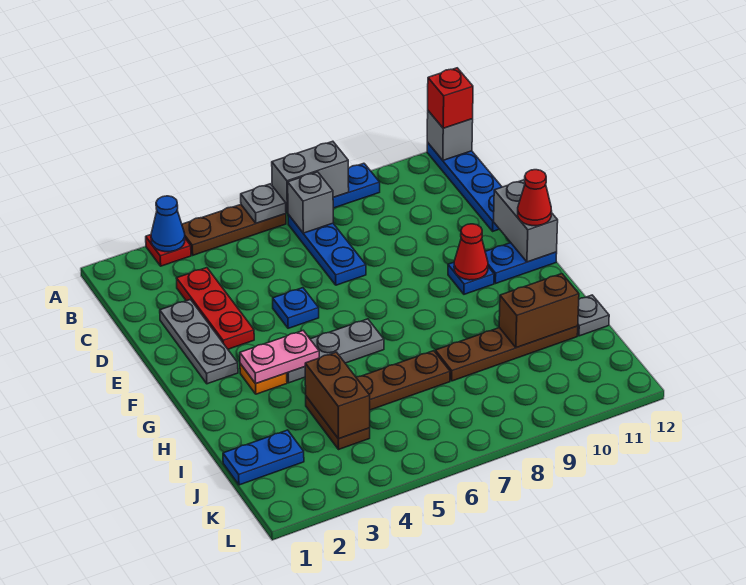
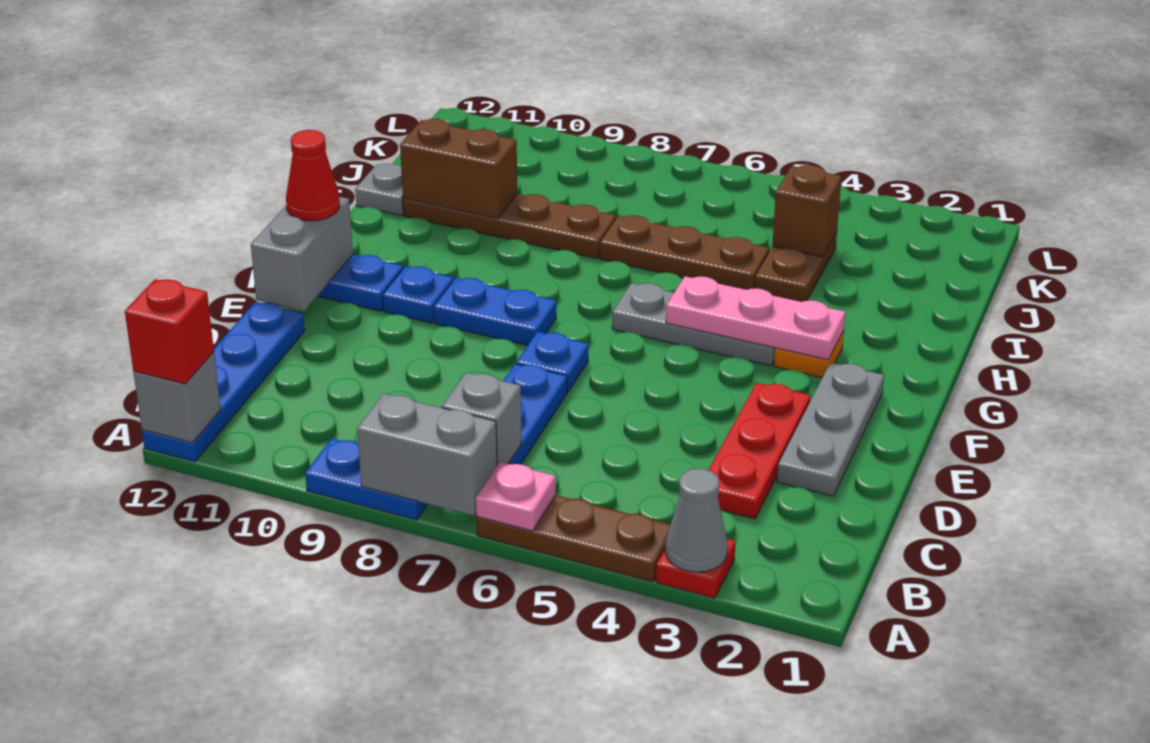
blue cone A3 level 2 -> grey cone A3 level 2
grey plate A6 level 2 -> pink plate A6 level 2
blue plate E5 level 1 -> blue plate E7 level 1
red cone F10 level 2 -> none
pink plate G3:G4 level 2 -> pink plate G3:G5 level 2
brown brick I4:J4 level 2 -> brown brick J4 level 2
blue plate J1:J2 level 1 -> blue plate F8:F9 level 1

